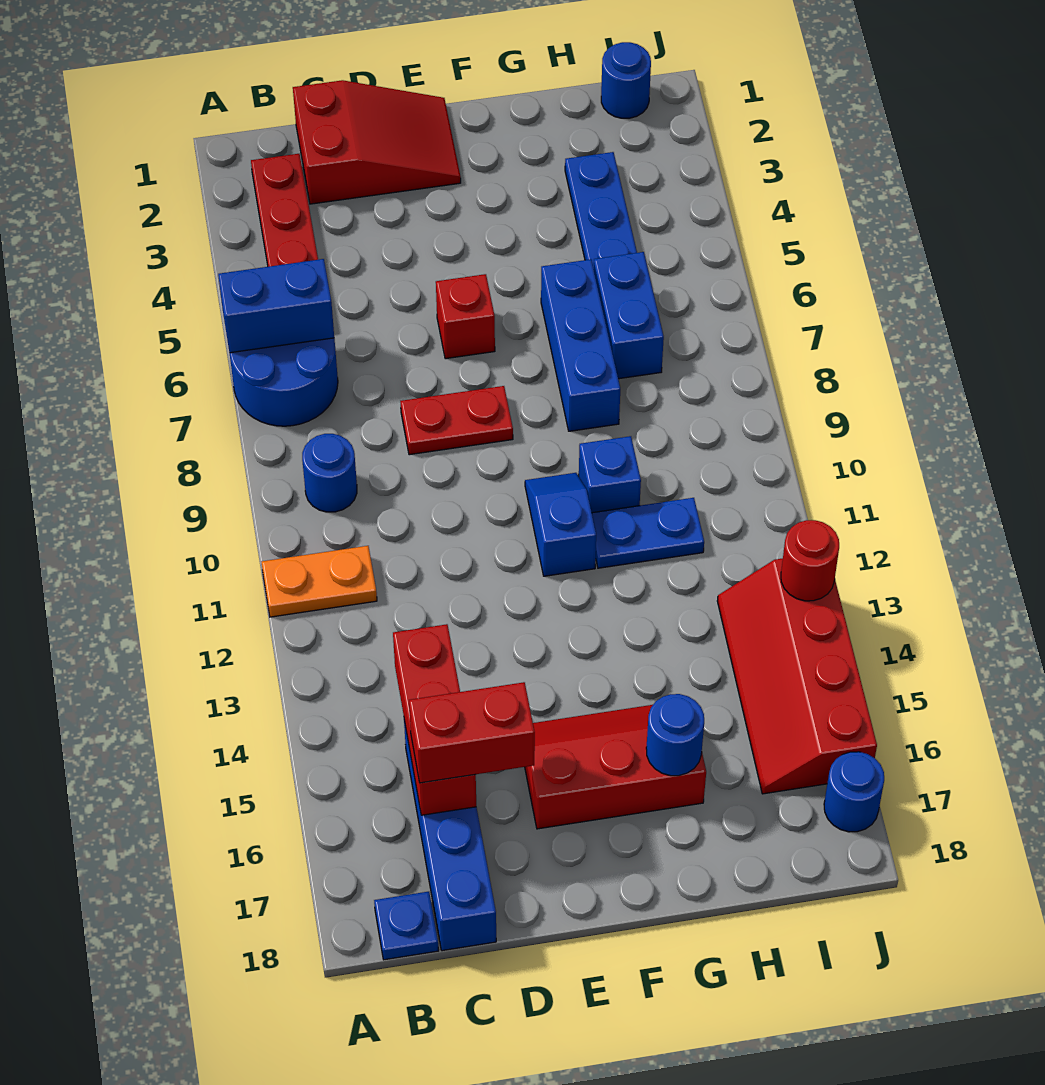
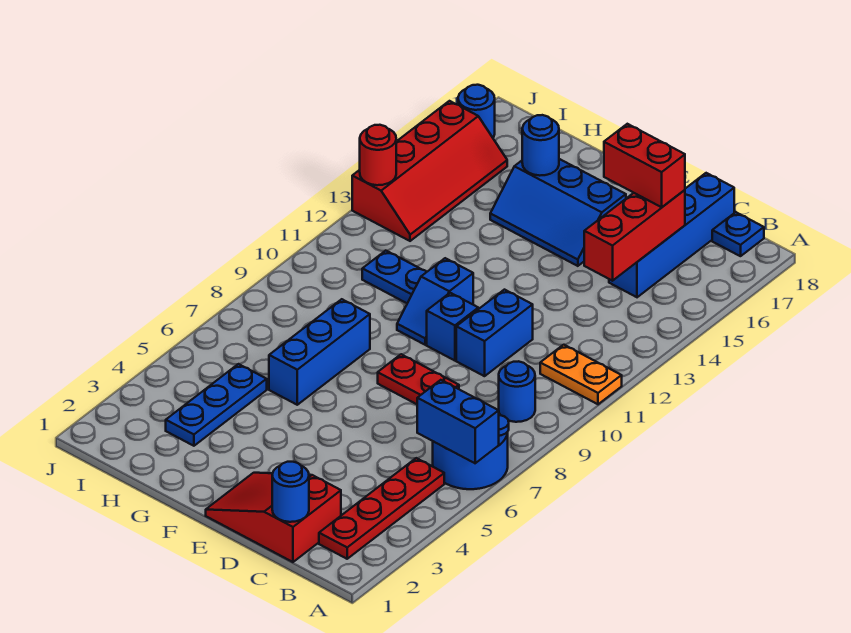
red brick E6 level 1 -> none
red slope E15:G16 level 1 top 16 -> blue slope E15:G16 level 1 top 16
blue brick G10 level 1 -> blue brick E10 level 1
blue brick H6:H7 level 1 -> blue brick D10:D11 level 1
blue round brick I1 level 1 -> blue round brick C1 level 2

